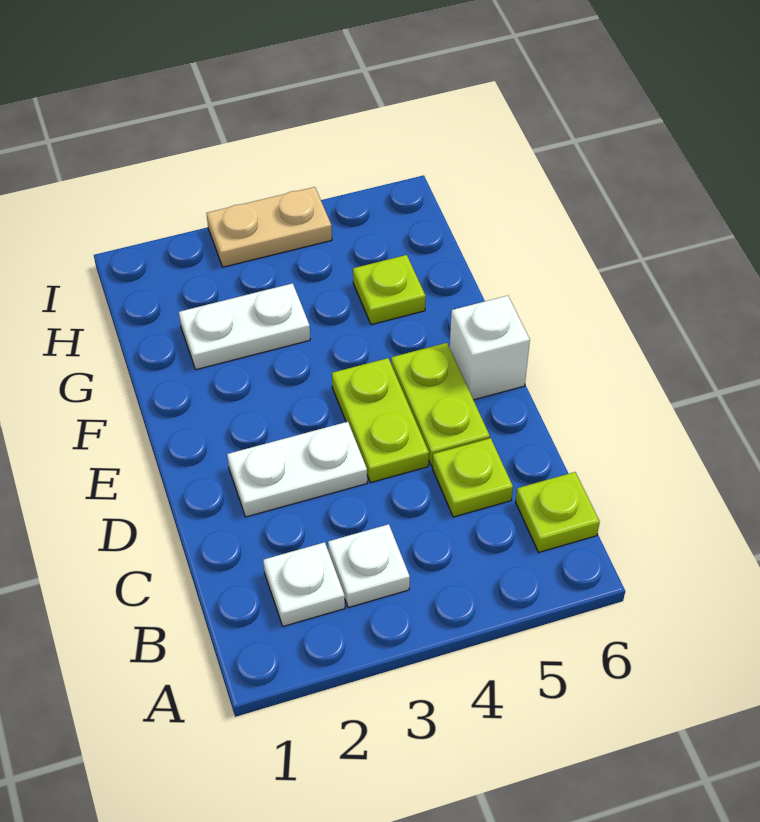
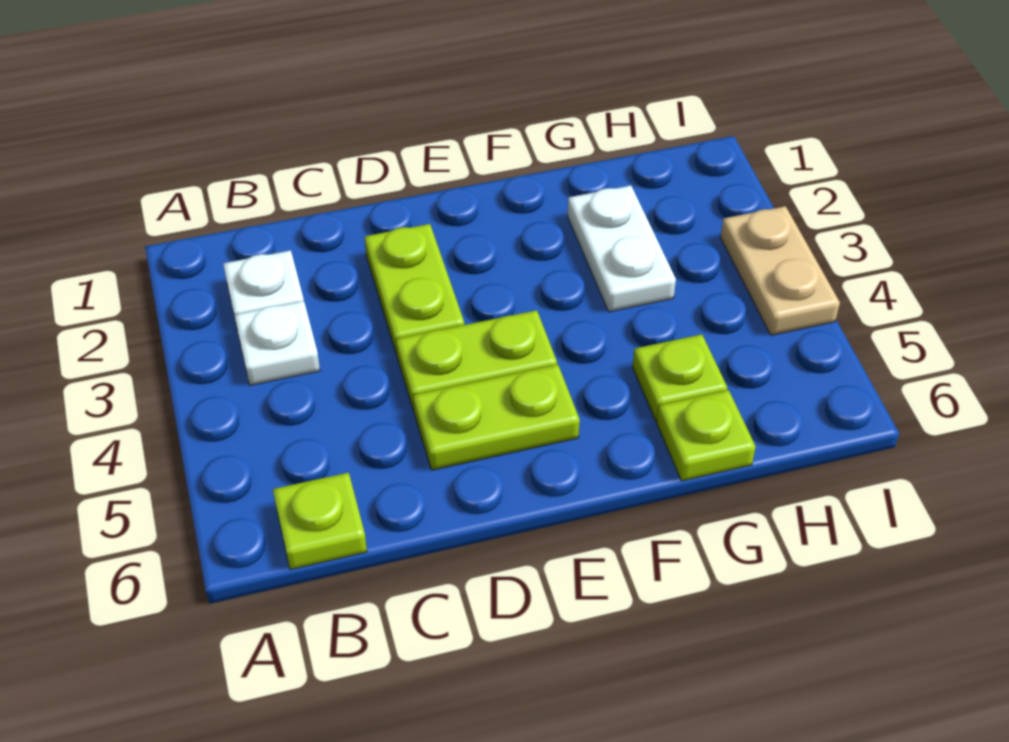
lime plate C5 level 1 -> lime plate G6 level 1
white plate D2:D3 level 1 -> lime plate D2:D3 level 1
white brick E6 level 1 -> none

